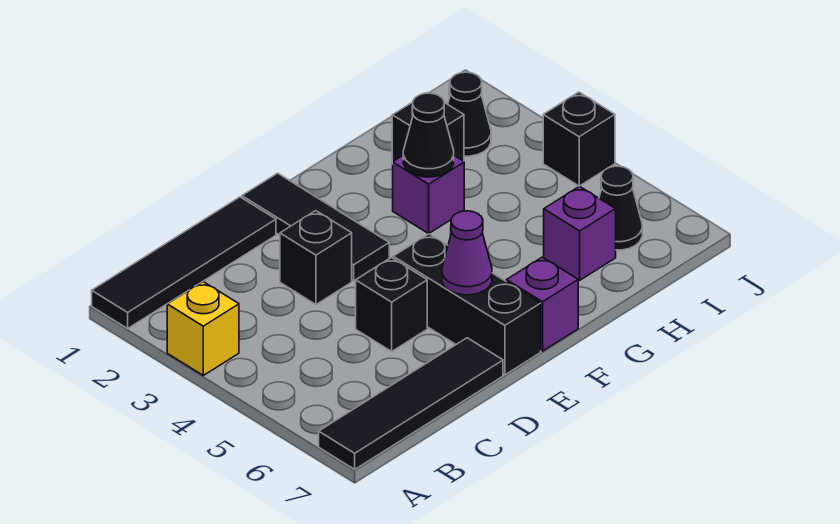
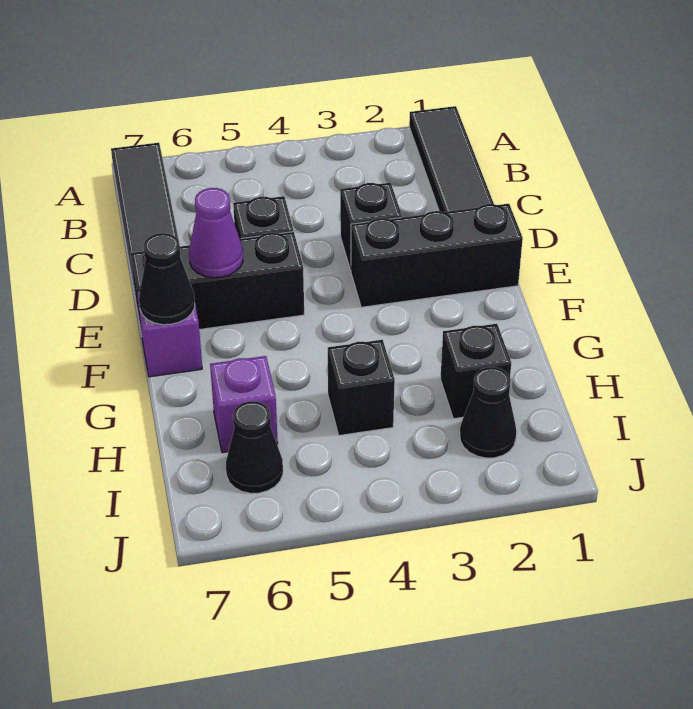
yellow brick A3 level 1 -> none
black tile E1:E3 level 1 -> black brick E1:E3 level 1
purple brick G3 level 1 -> none
black cone G3 level 2 -> black cone F7 level 2
black brick J4 level 1 -> black brick H4 level 1

